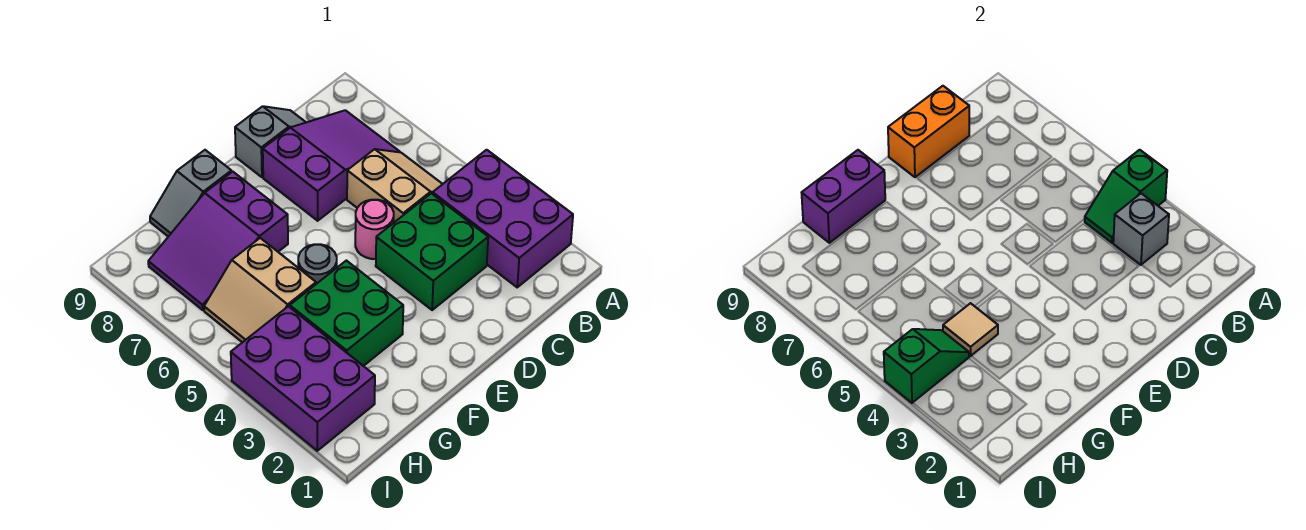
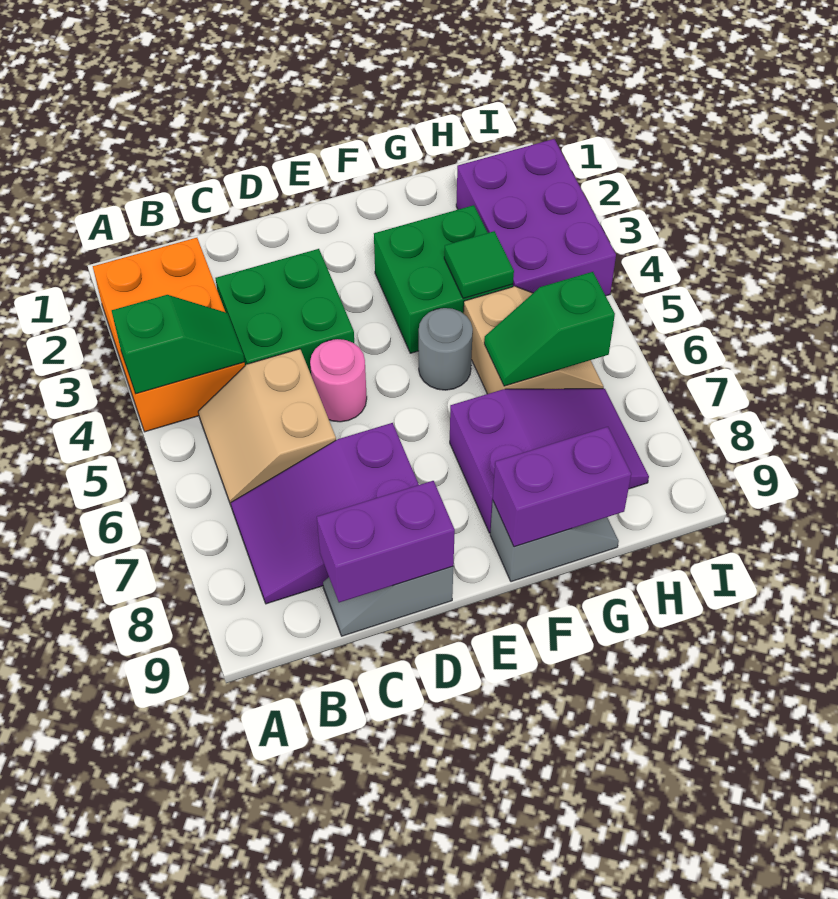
purple brick A2:B4 level 1 -> orange brick A2:B4 level 1
grey brick B3 level 2 -> none
orange brick C9:D9 level 2 -> purple brick C9:D9 level 2
tan tile G4 level 2 -> green tile G4 level 2
green slope H4:I4 level 2 top I -> green slope G6:H6 level 2 top H

